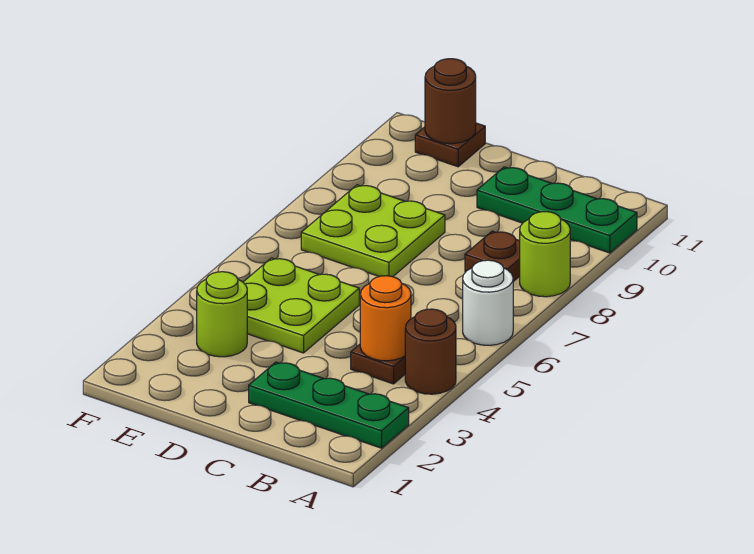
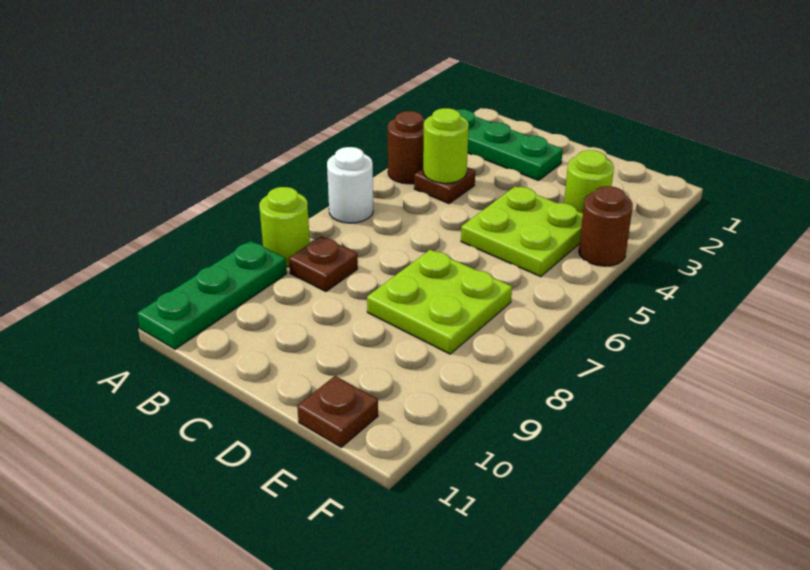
green plate A10:C10 level 1 -> green plate A9:A11 level 1
orange round brick B4 level 2 -> lime round brick B4 level 2
brown round brick E11 level 2 -> brown round brick F4 level 1

